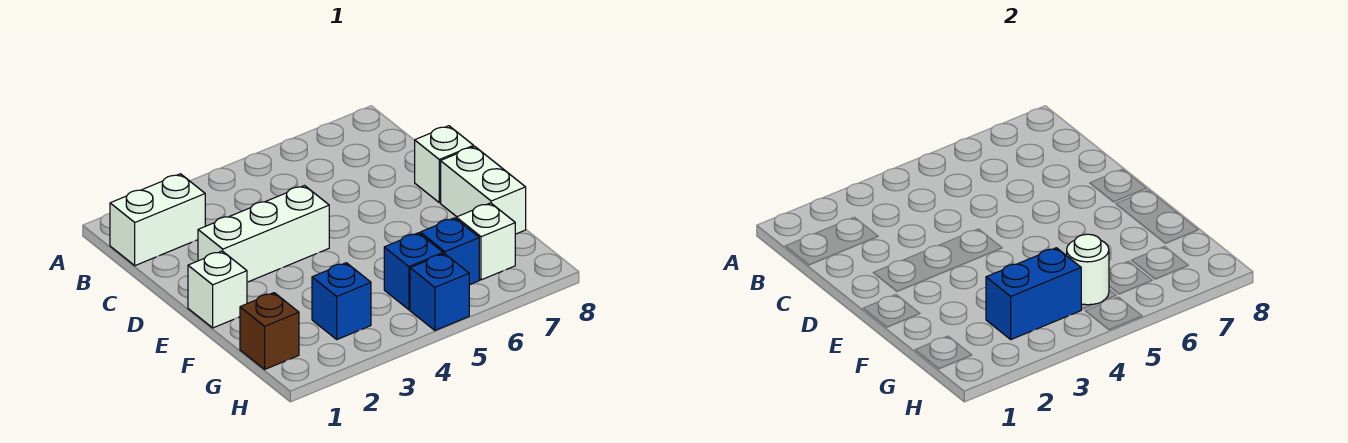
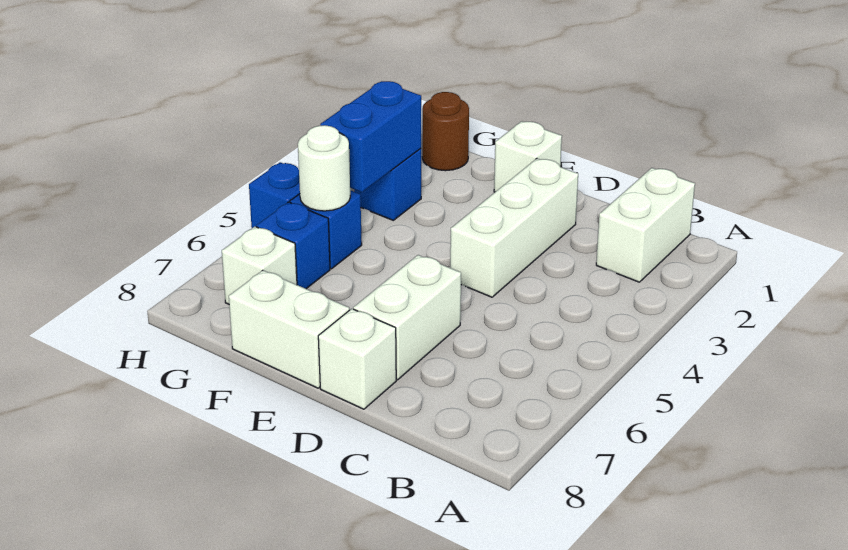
none -> white brick D6:D7 level 1
brown brick G1 level 1 -> brown round brick G1 level 1

